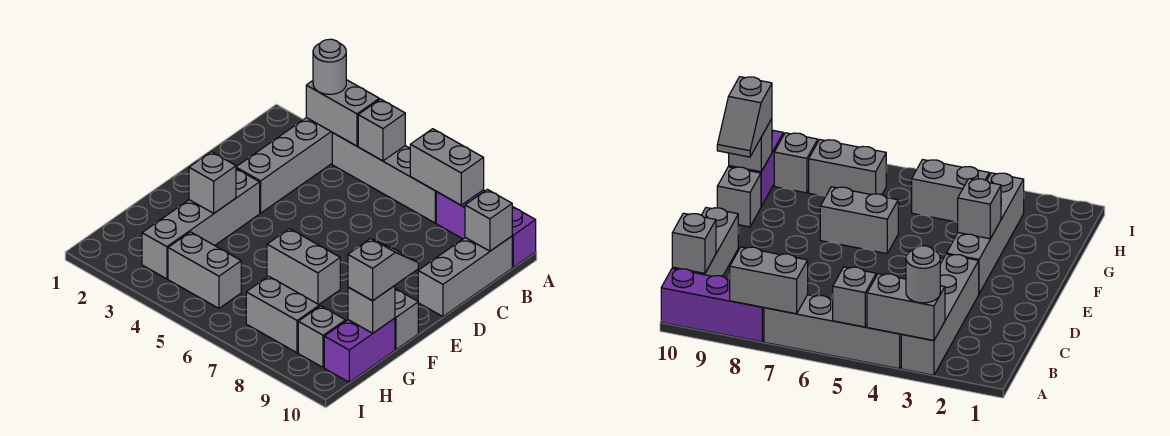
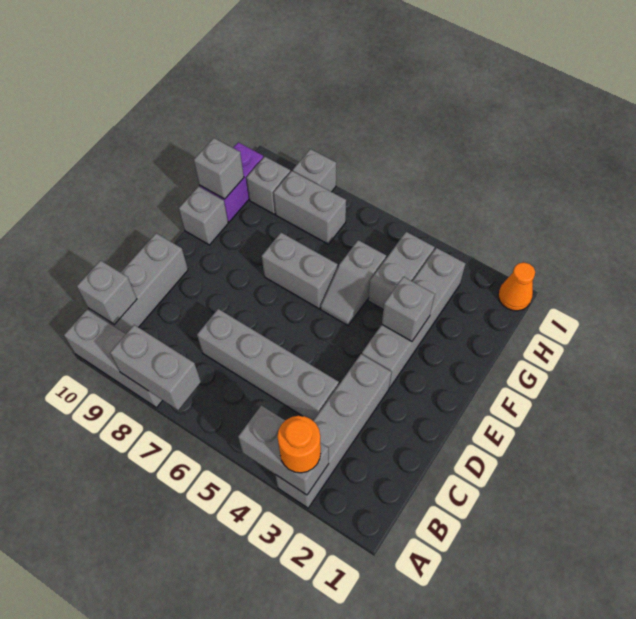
grey round brick A3 level 3 -> orange round brick A3 level 3
grey brick A4:A7 level 1 -> grey brick C4:C7 level 1
grey brick A5 level 2 -> grey brick I8 level 1
purple brick A8:A10 level 1 -> grey brick A8:A10 level 1
grey slope F10:G10 level 3 top G -> grey slope F5:G5 level 1 top G
grey brick H4:H5 level 1 -> grey brick G4:H4 level 1
none -> orange cone I1 level 1

